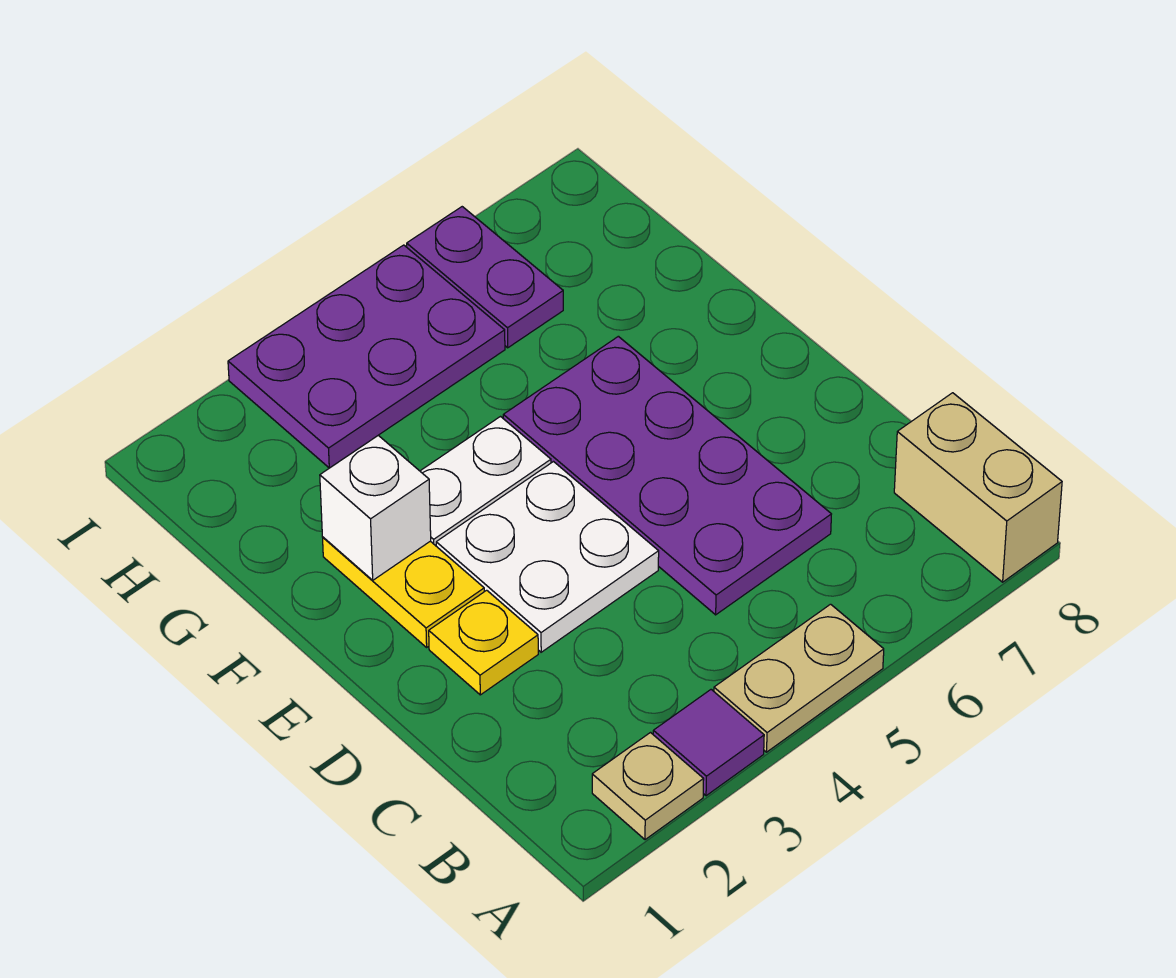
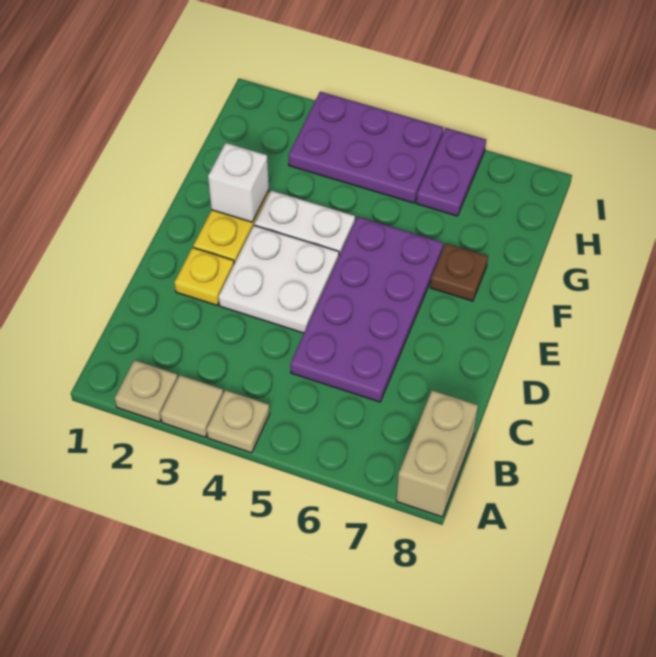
purple tile A3 level 1 -> tan tile A3 level 1
tan plate A4:A5 level 1 -> tan plate A4 level 1
none -> brown plate F7 level 1

